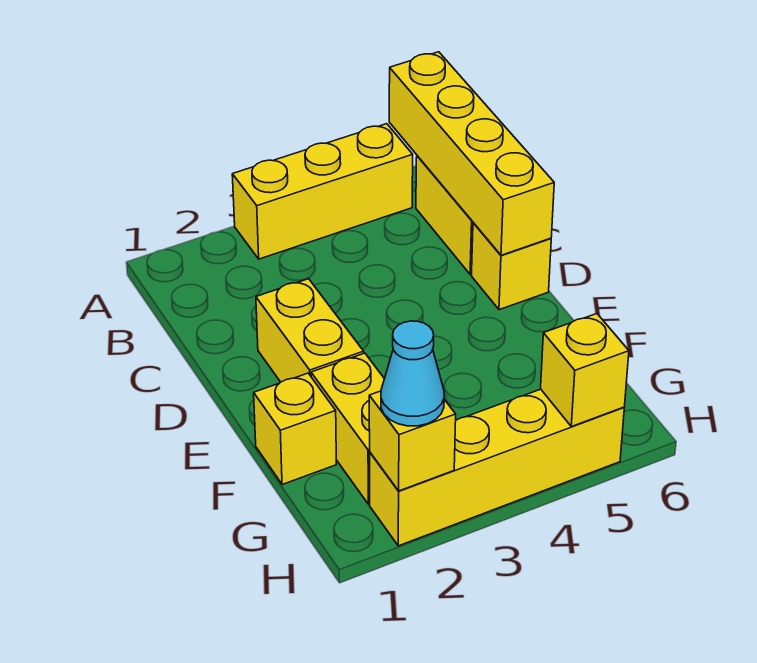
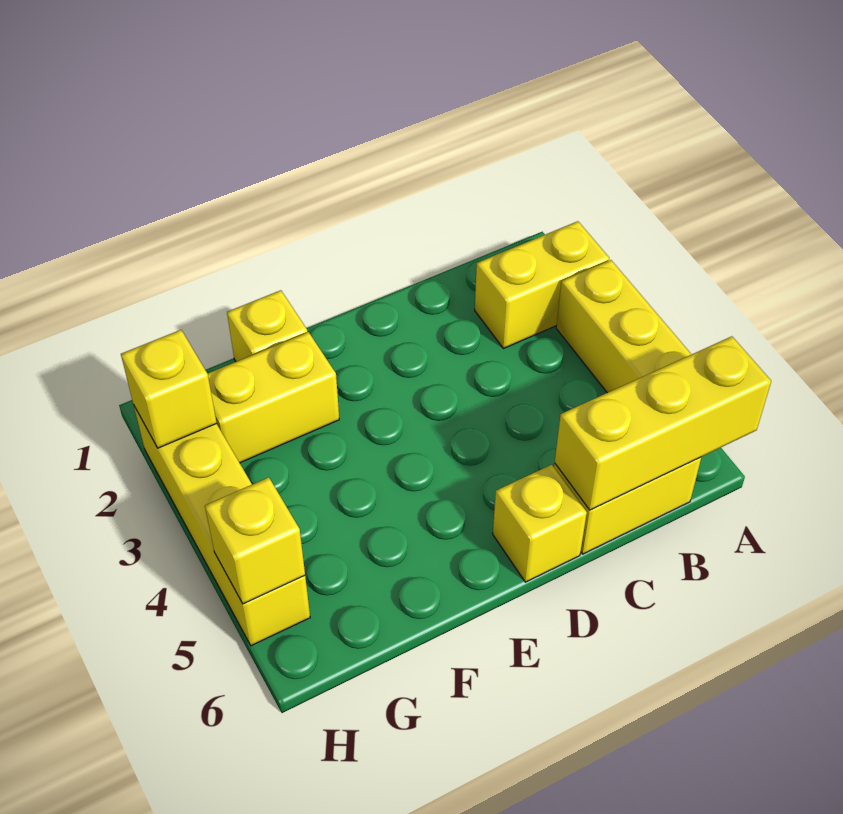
yellow brick A6:D6 level 2 -> yellow brick A6:C6 level 2
yellow brick D2:E2 level 1 -> yellow brick A2:B2 level 1
cyan cone H2 level 3 -> none

